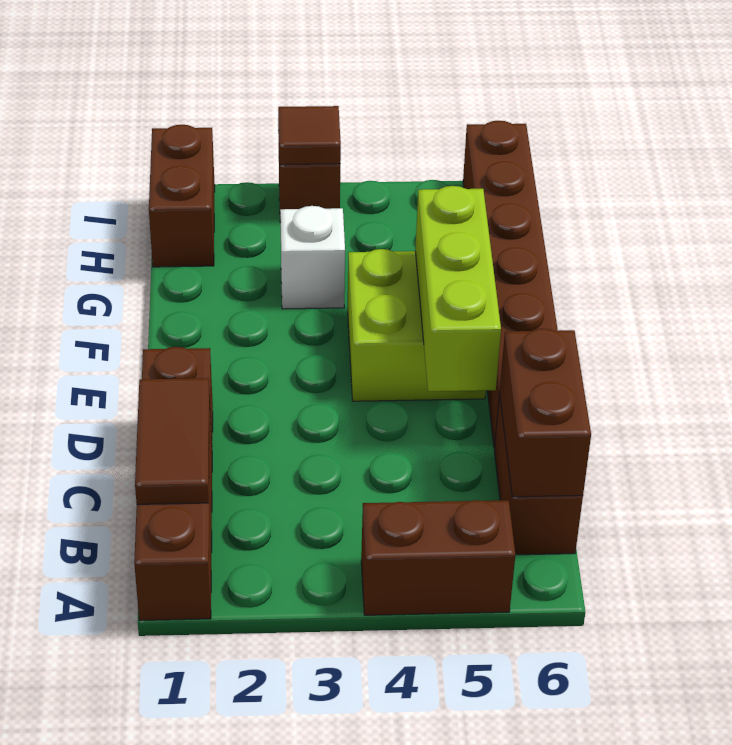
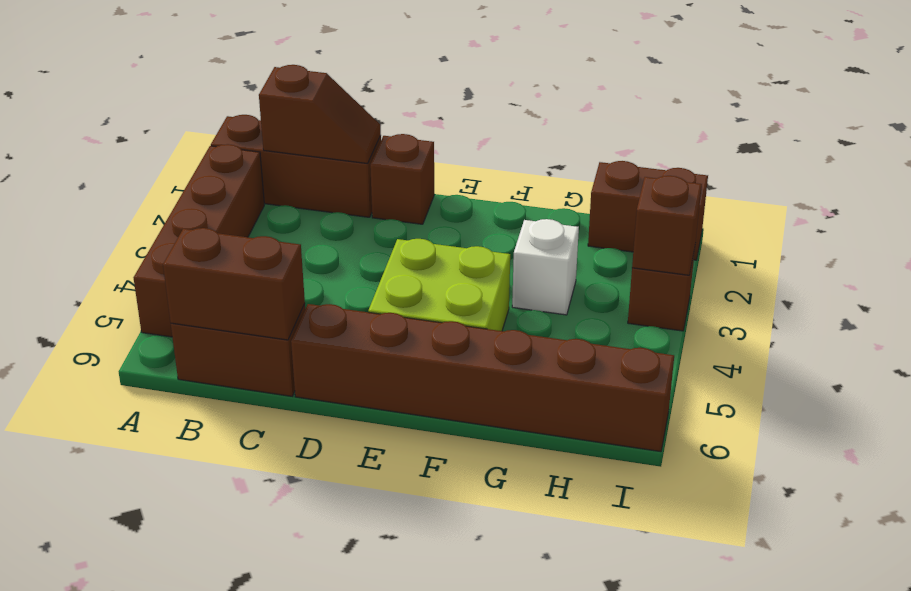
brown brick A4:A5 level 1 -> brown brick A2:A5 level 1
brown tile B1:C1 level 2 -> brown slope B1:C1 level 2 top B
lime brick D5:F5 level 2 -> none
brown tile I3 level 2 -> brown brick I3 level 2

